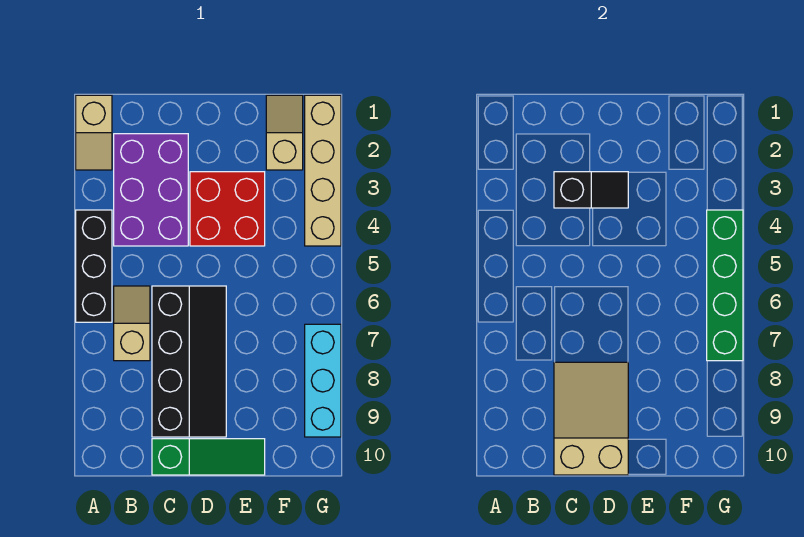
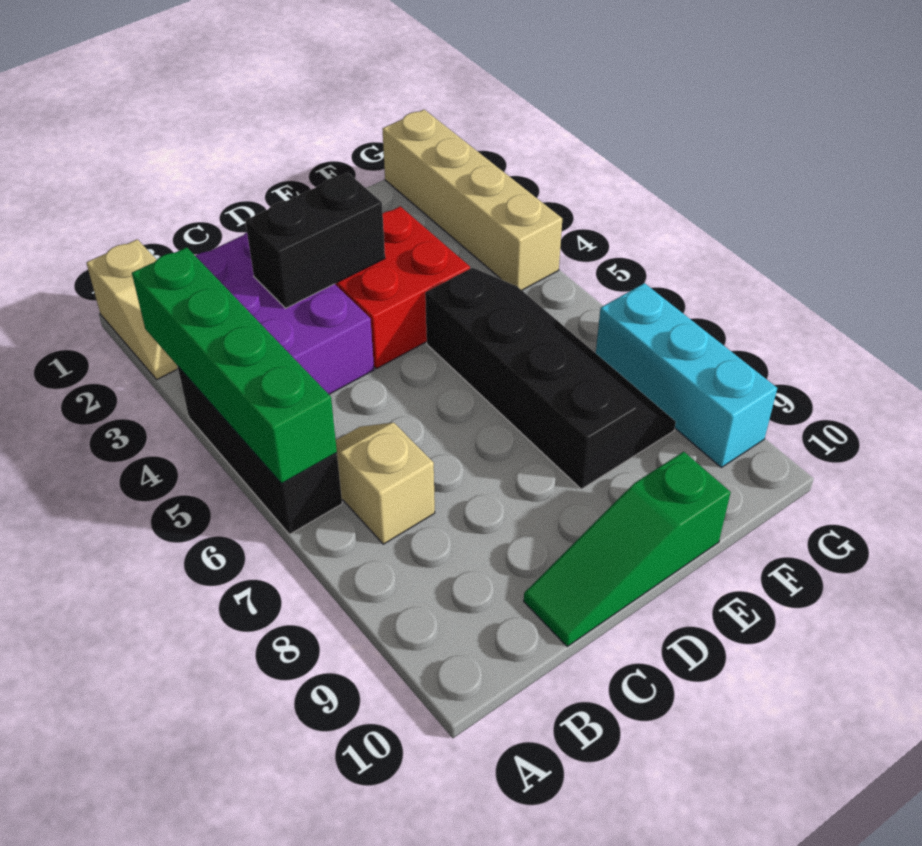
black slope C3:D3 level 2 top C -> black brick C3:D3 level 2
black slope C6:D9 level 1 top C -> black slope E5:F8 level 1 top E
tan slope C8:D10 level 2 top 10 -> none
green slope C10:E10 level 1 top C -> green slope C10:E10 level 1 top E
tan slope F1:F2 level 1 top 2 -> none
green brick G4:G7 level 2 -> green brick A3:A6 level 2

